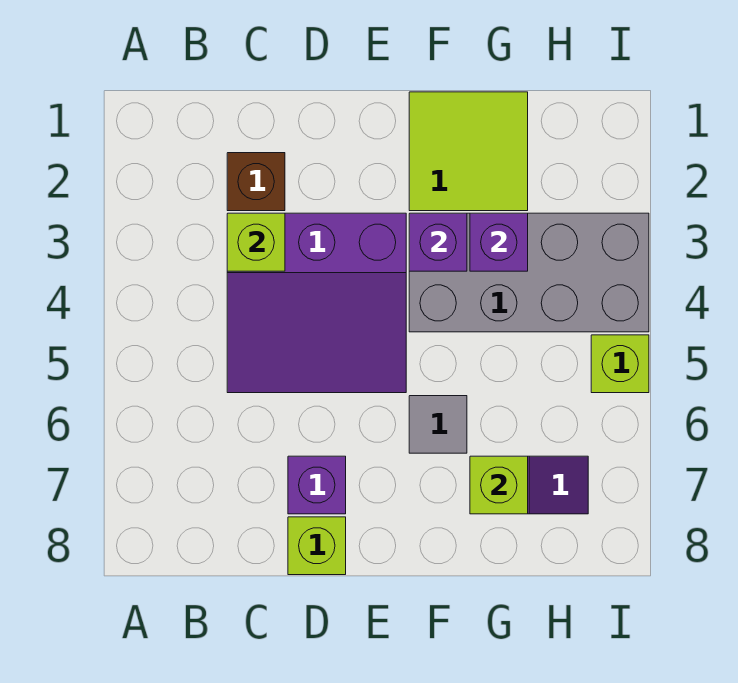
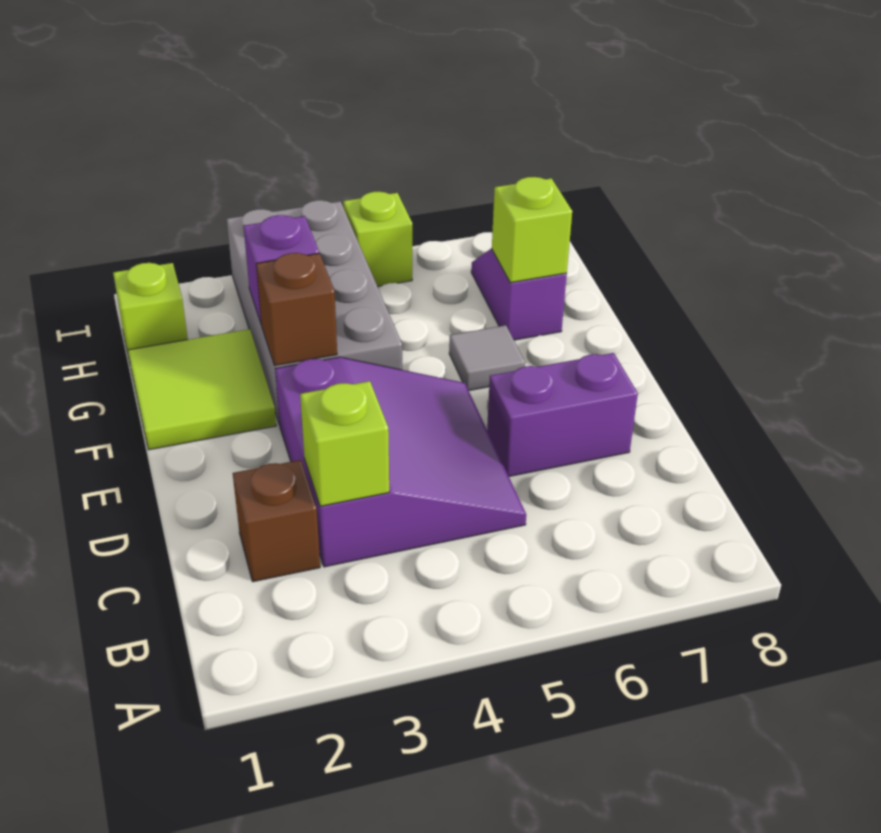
purple brick D7 level 1 -> purple brick D6:D7 level 1
lime brick D8 level 1 -> lime brick H1 level 1
purple brick F3 level 2 -> brown brick F3 level 2

